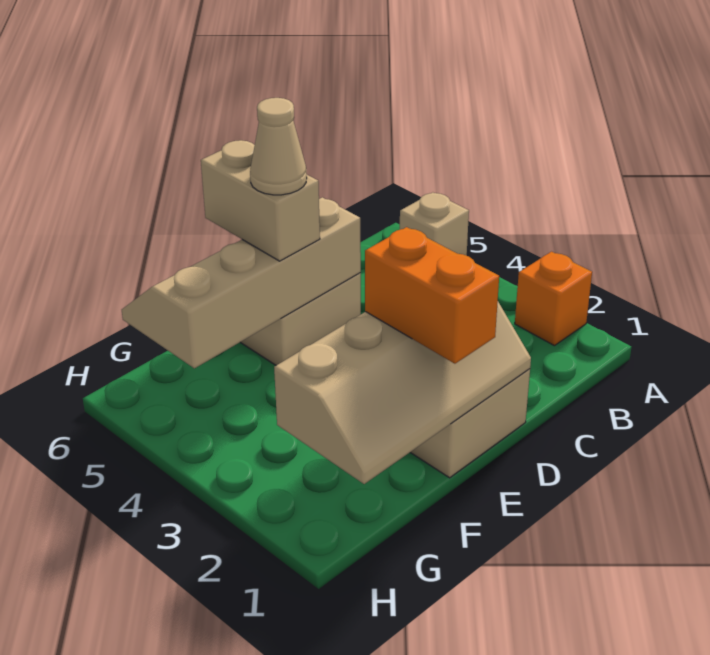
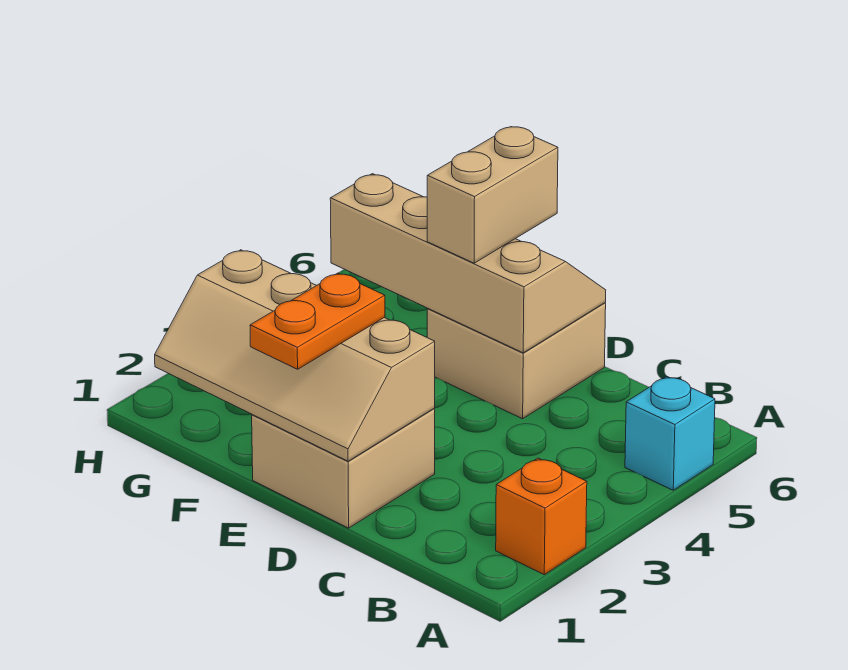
tan brick A5 level 1 -> cyan brick A5 level 1
orange brick E1:E2 level 3 -> orange plate E1:E2 level 3
tan cone E5 level 4 -> none

